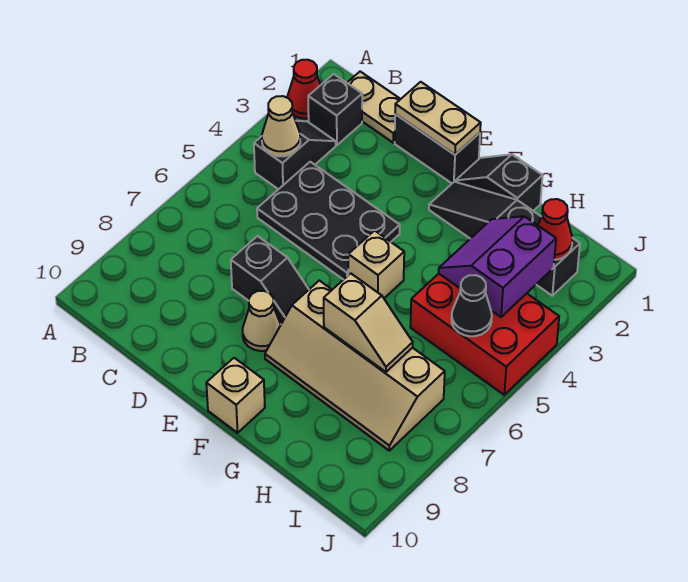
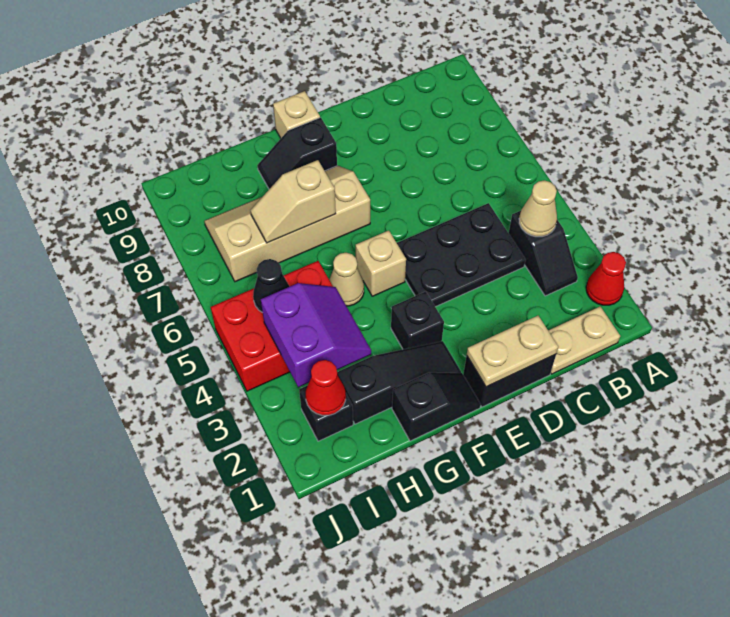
black brick B2 level 1 -> black brick F3 level 1
black slope D7:E7 level 1 top D -> black slope F9:G9 level 1 top F
tan cone E8 level 1 -> tan cone G5 level 1

